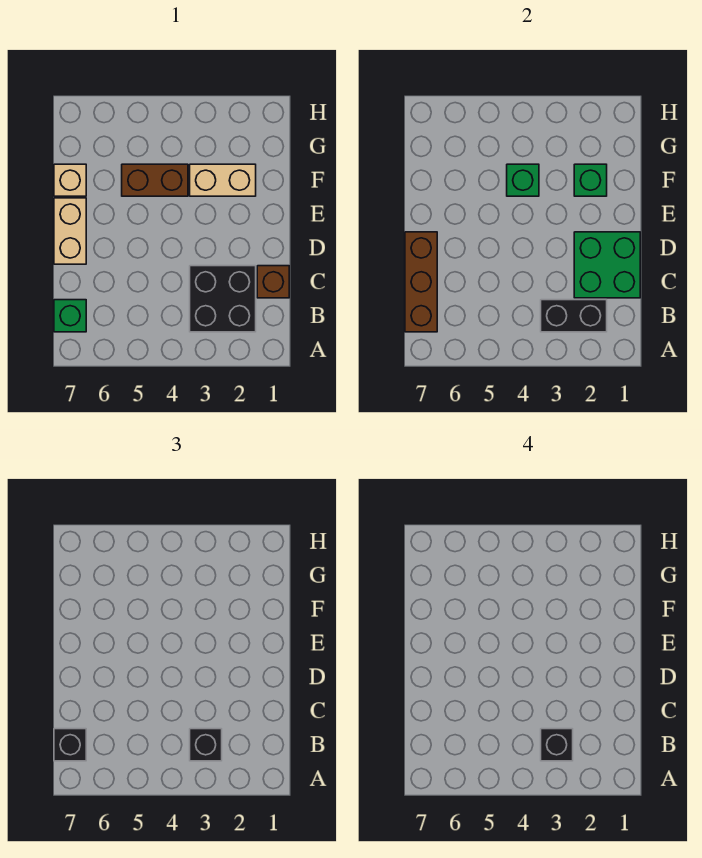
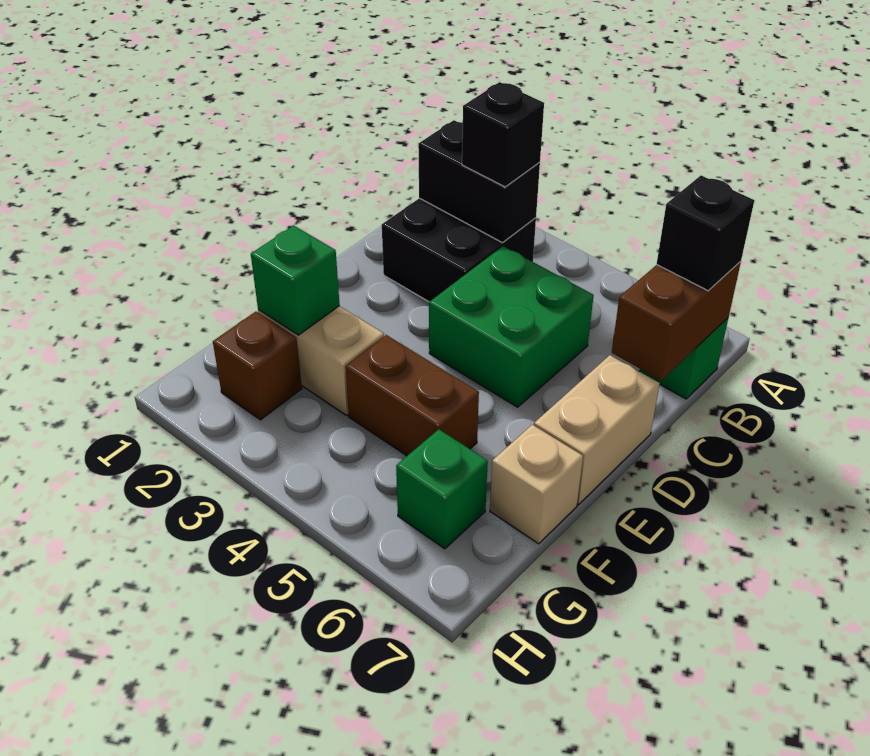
black brick B3 level 4 -> none
brown brick B7:D7 level 2 -> brown brick B7:C7 level 2
brown brick C1 level 1 -> brown brick G2 level 1
green brick C1:D2 level 2 -> green brick C4:D5 level 1
green brick F4 level 2 -> green brick G6 level 1

